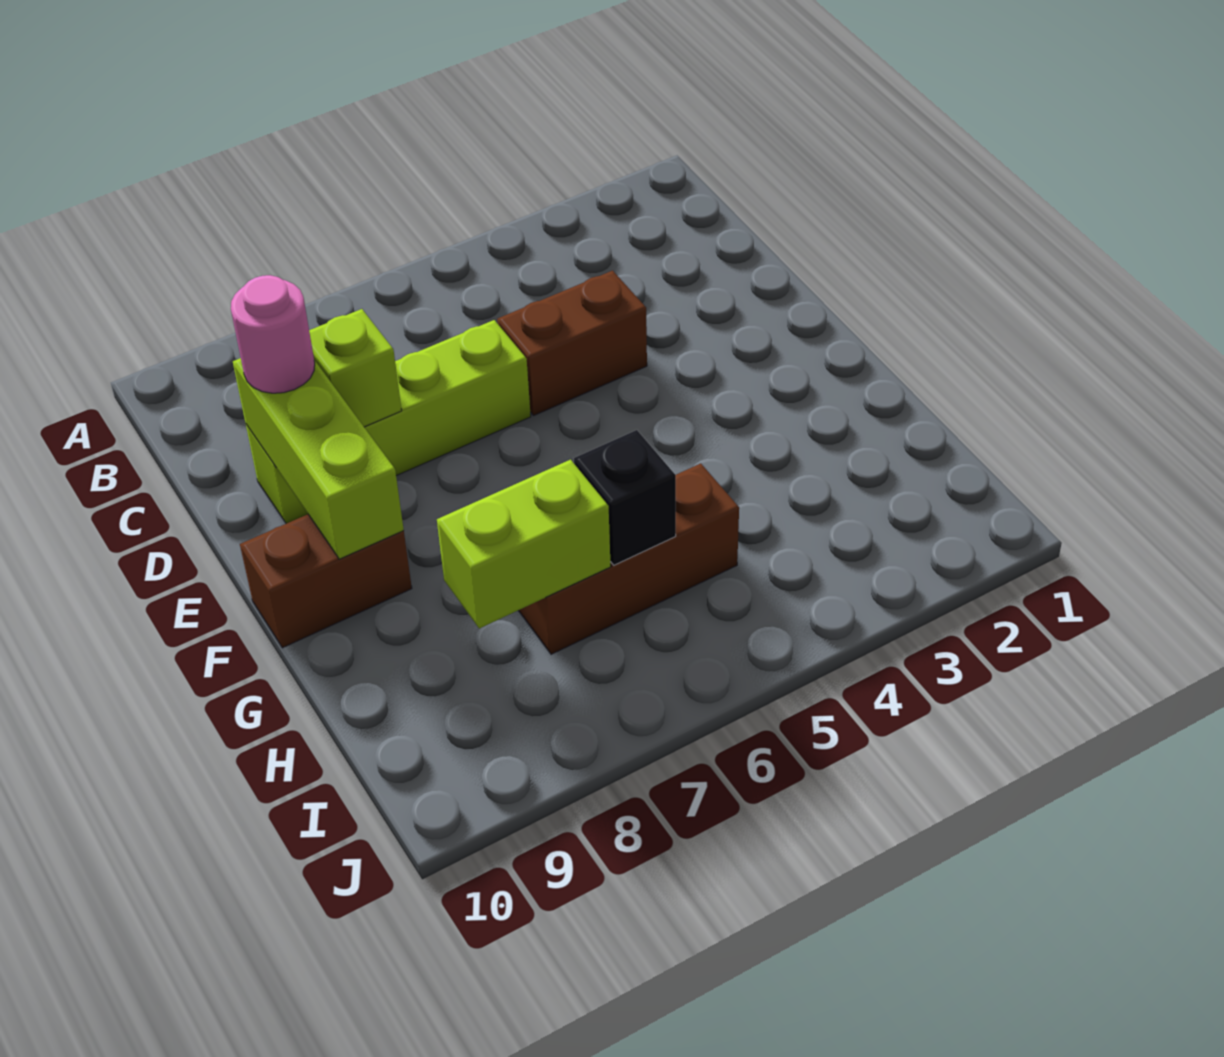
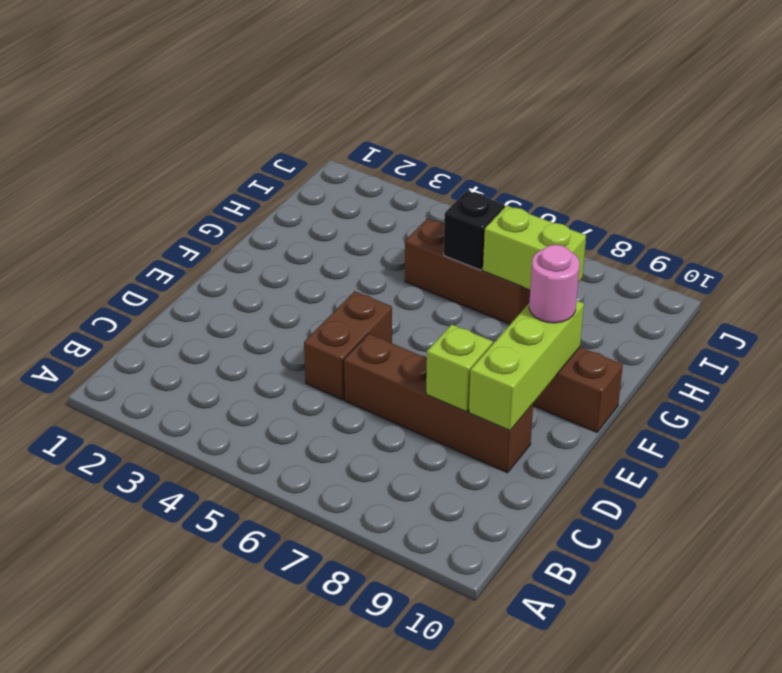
brown brick D4:D5 level 1 -> brown brick D5:E5 level 1
lime brick D6:D9 level 1 -> brown brick D6:D9 level 1
pink round brick D9 level 3 -> pink round brick F9 level 3

